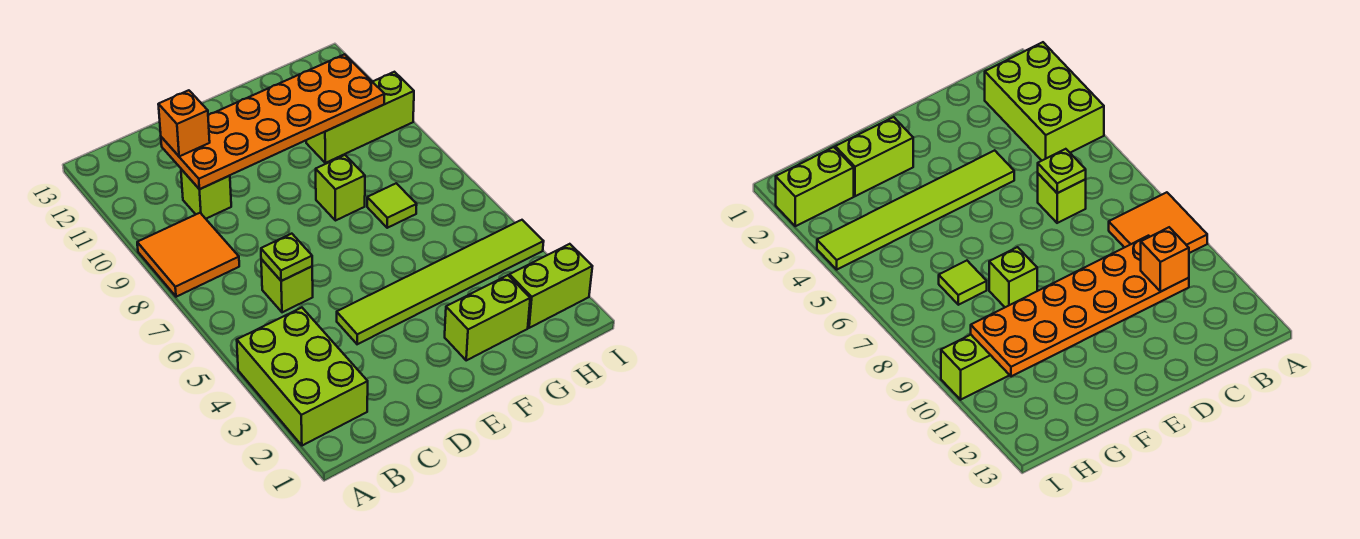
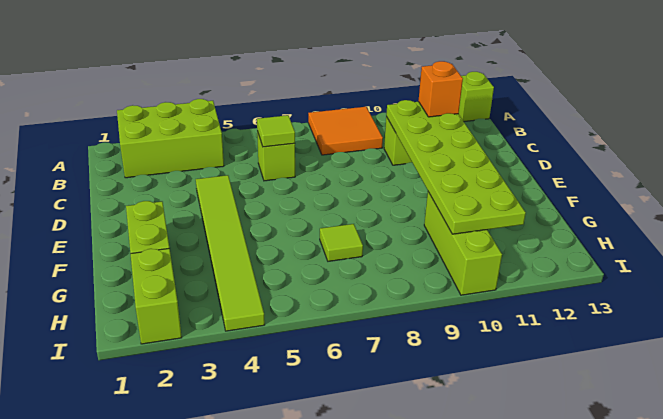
lime plate C6 level 2 -> lime tile C6 level 2
orange plate C10:H11 level 2 -> lime plate C10:H11 level 2
lime brick F8 level 1 -> lime brick A13 level 1

